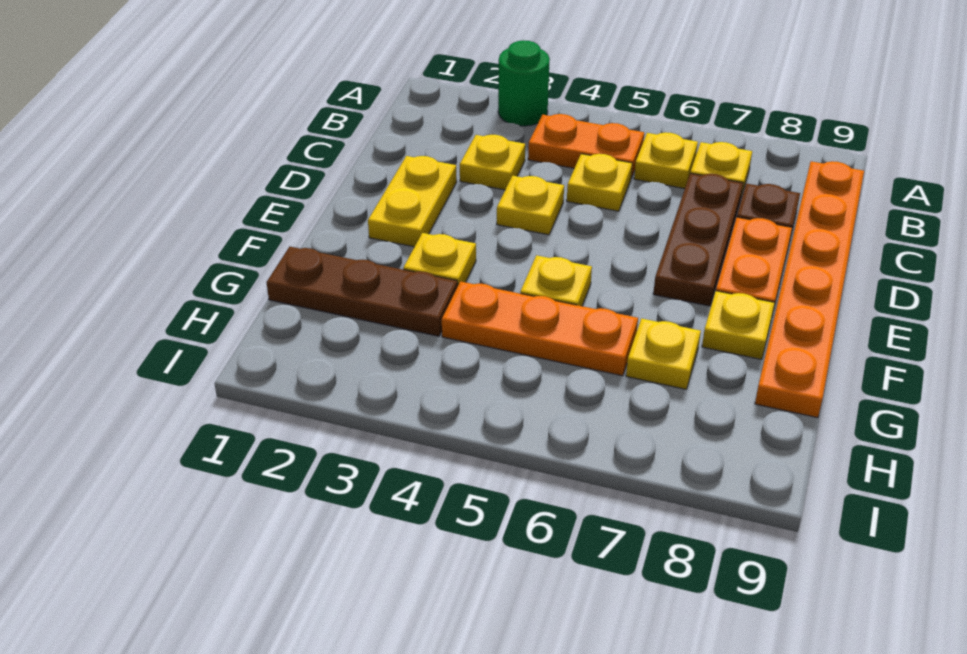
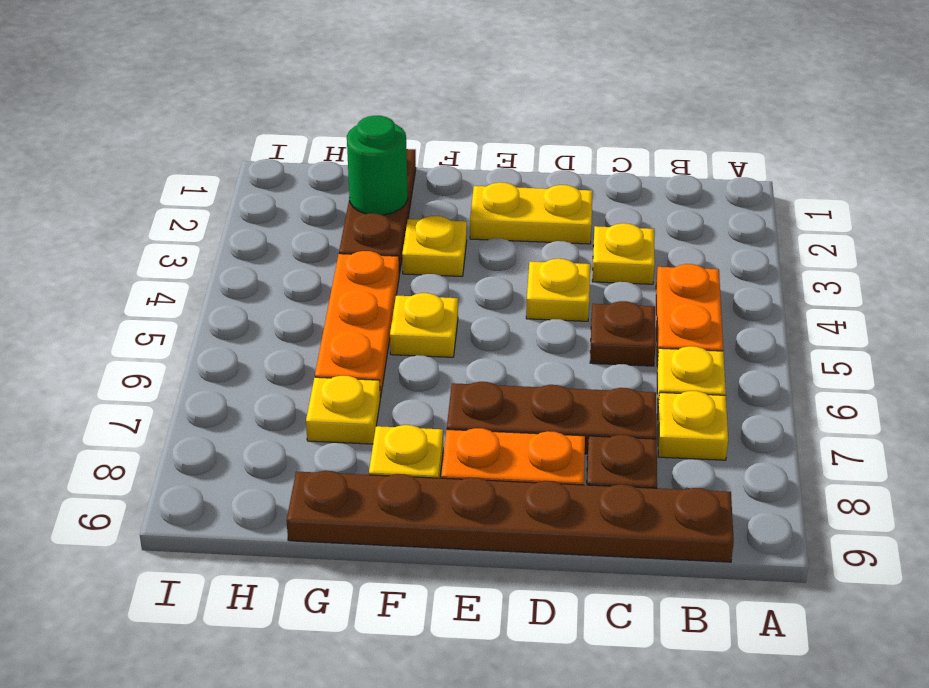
green round brick A3 level 1 -> green round brick G2 level 2
orange plate B9:G9 level 1 -> brown plate B9:G9 level 1
yellow plate C5 level 1 -> brown plate C5 level 1

